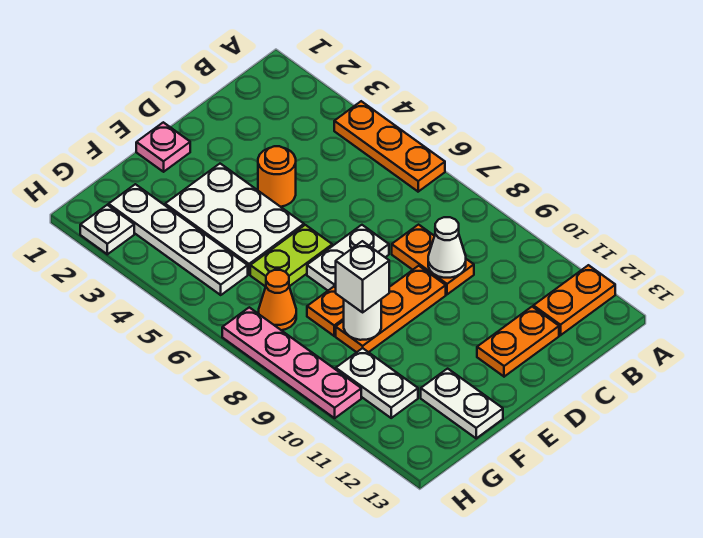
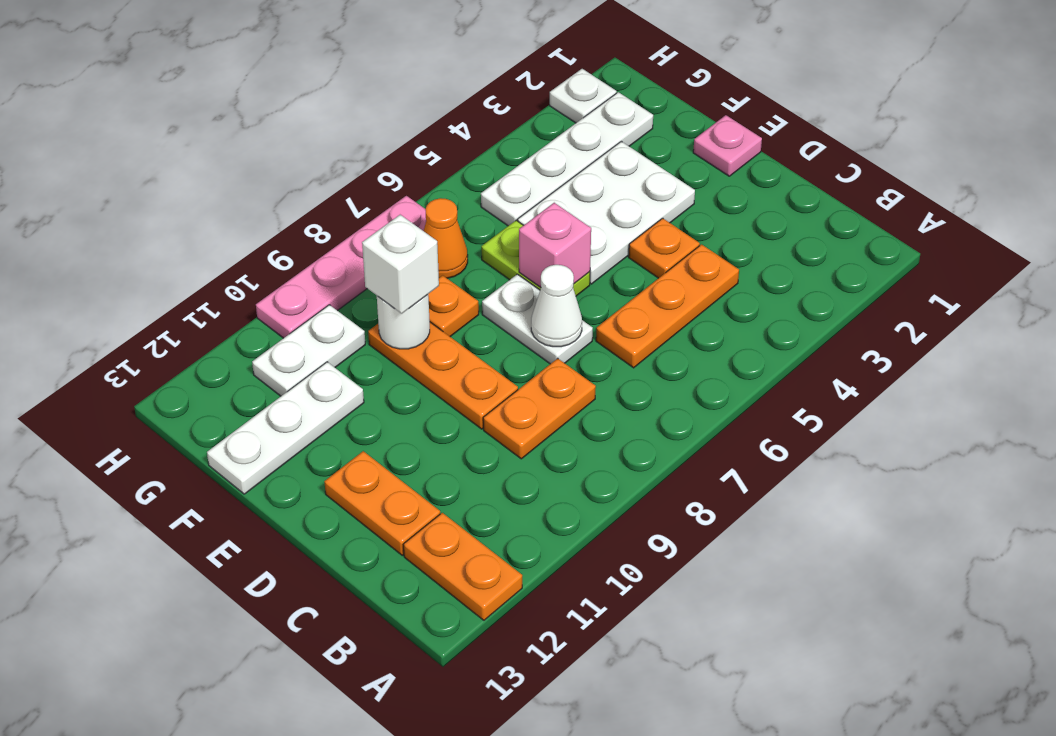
orange plate A4:A6 level 1 -> orange plate C4:C6 level 1
white cone C9 level 2 -> white cone D7 level 2
orange round brick D4 level 1 -> orange plate D4 level 1
none -> pink brick E6 level 2
white plate F12:F13 level 1 -> white plate F11:F13 level 1

